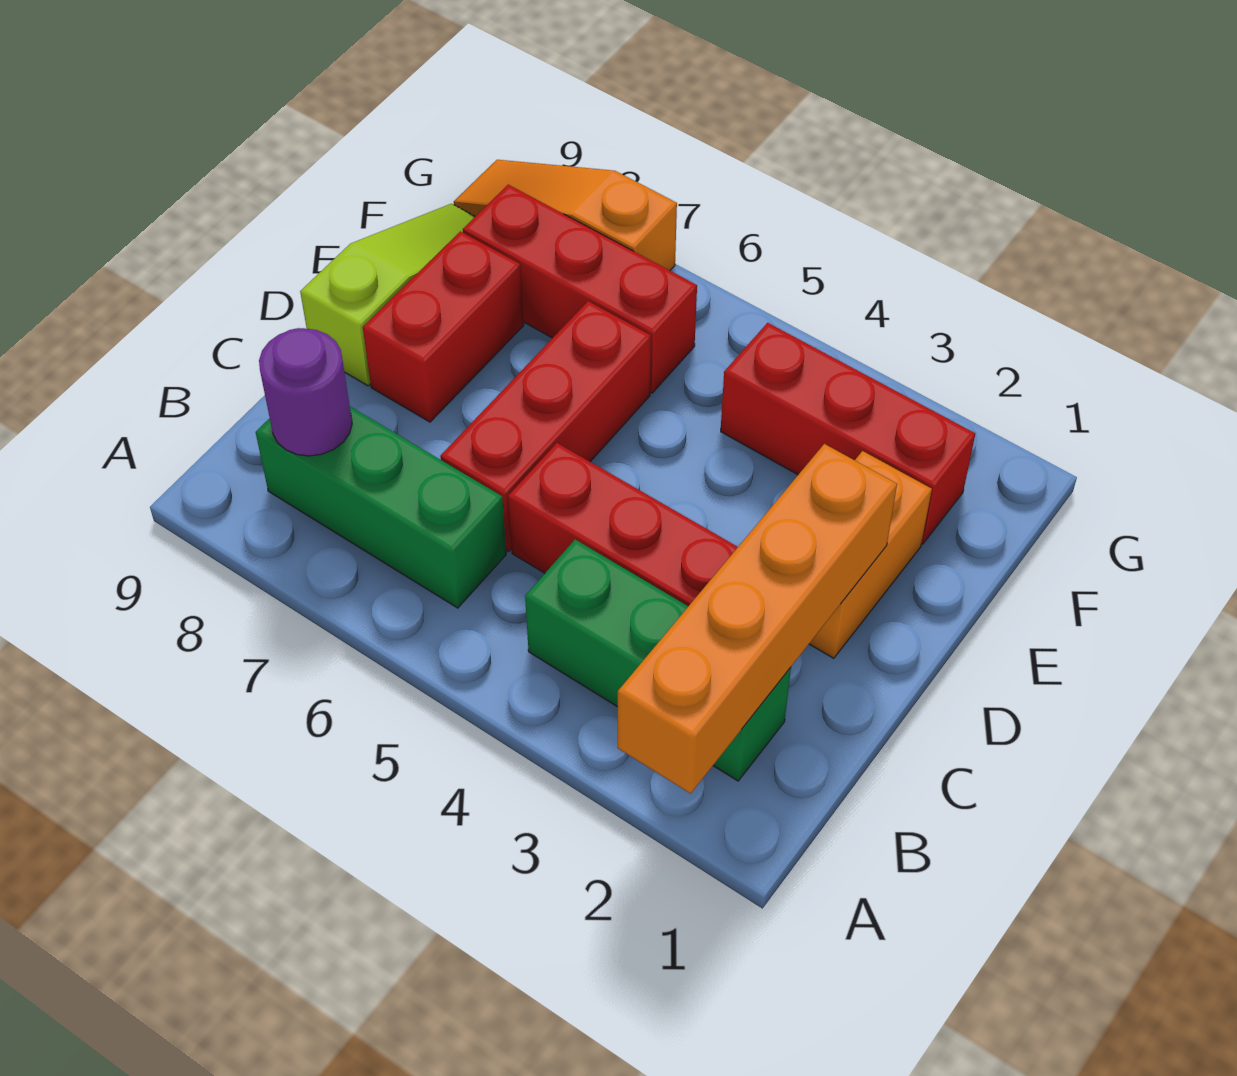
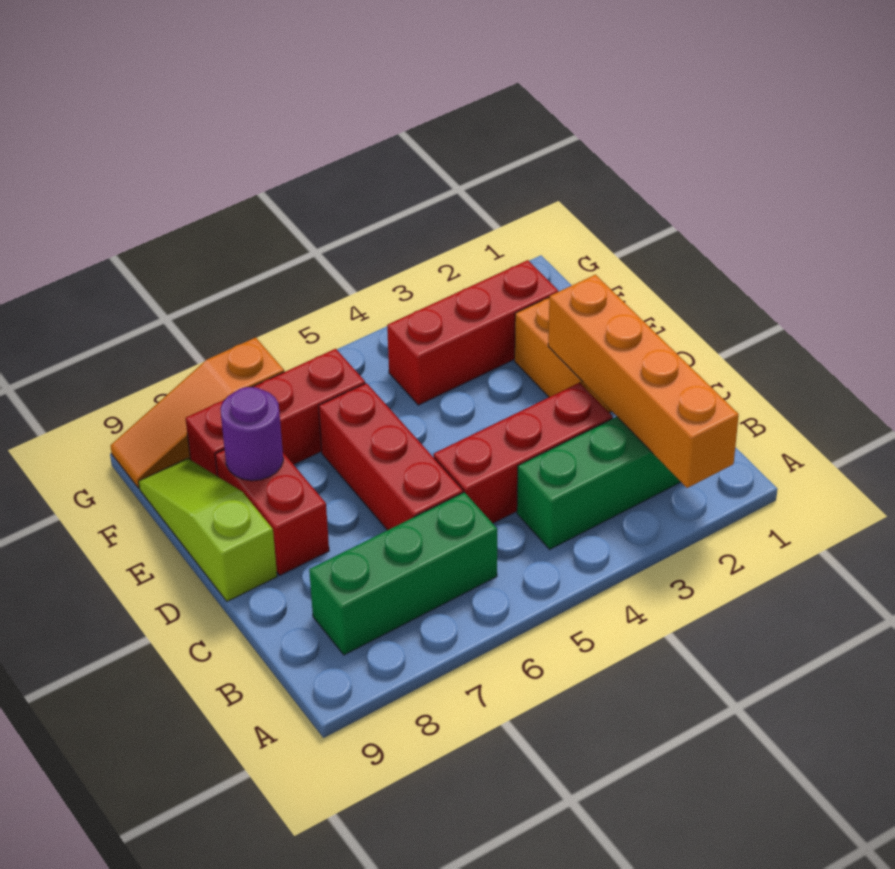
purple round brick B8 level 2 -> purple round brick E8 level 2

